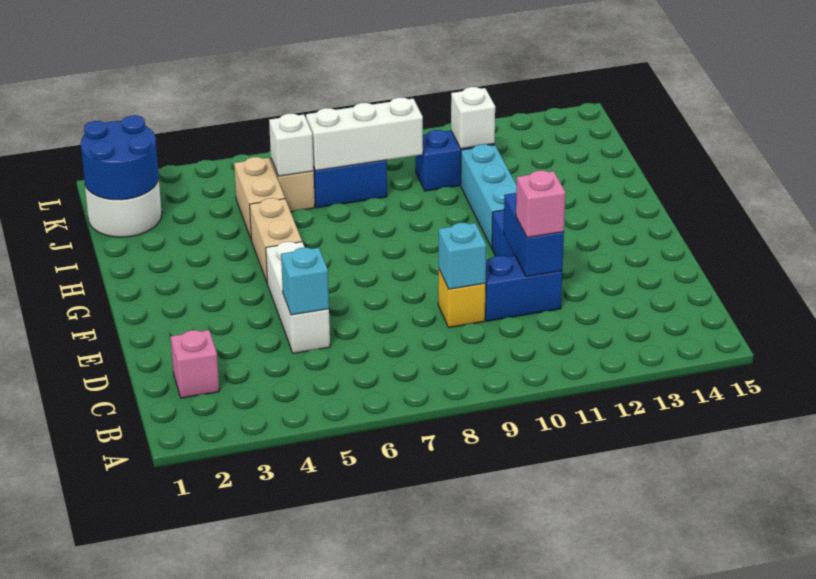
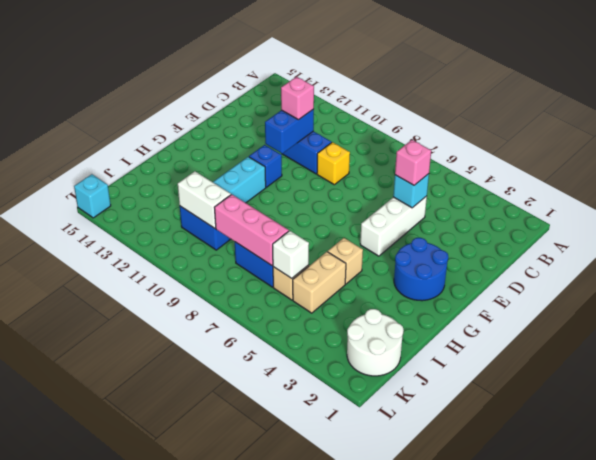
pink brick C2 level 1 -> pink brick D5 level 3
cyan brick D9 level 2 -> cyan brick L15 level 1
tan brick G5:H5 level 1 -> tan brick H5 level 1
blue round brick J1:K2 level 2 -> blue round brick F2:G3 level 1
white brick J7:J9 level 2 -> pink brick J7:J9 level 2
white brick J11 level 2 -> white brick J10:J11 level 2

